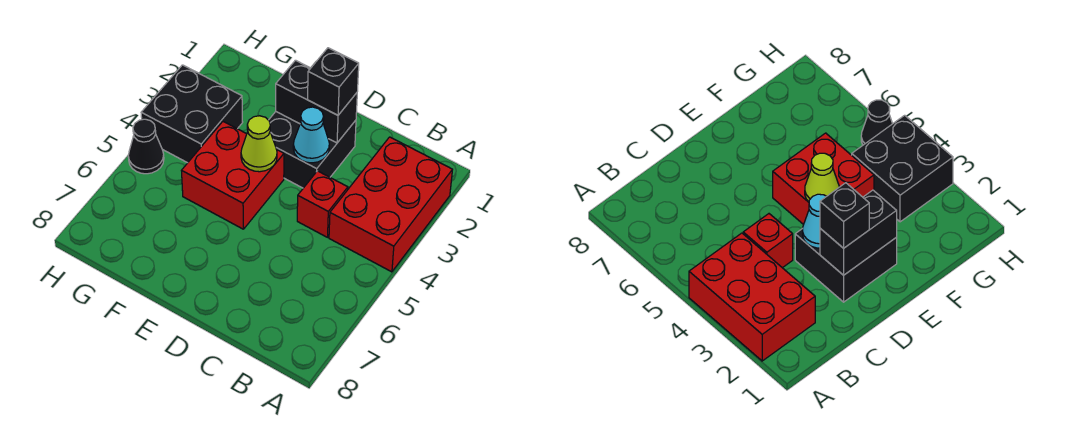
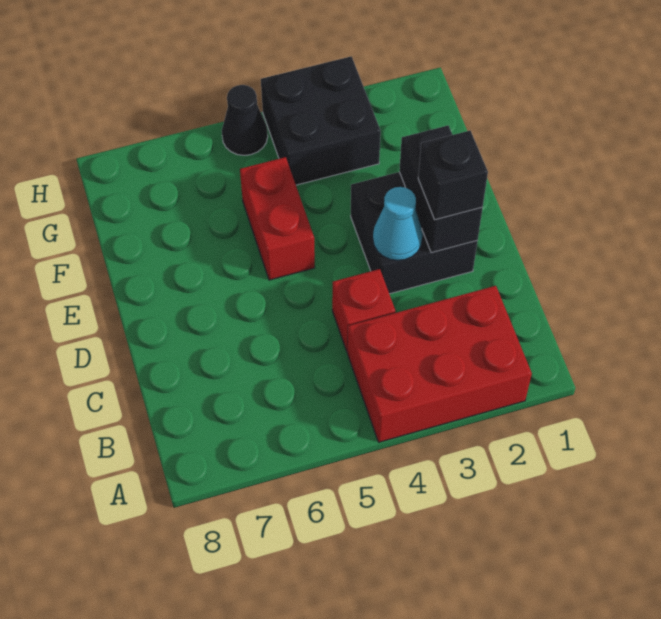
red brick E4:F5 level 1 -> red brick E5:F5 level 1
lime cone E4 level 2 -> none

